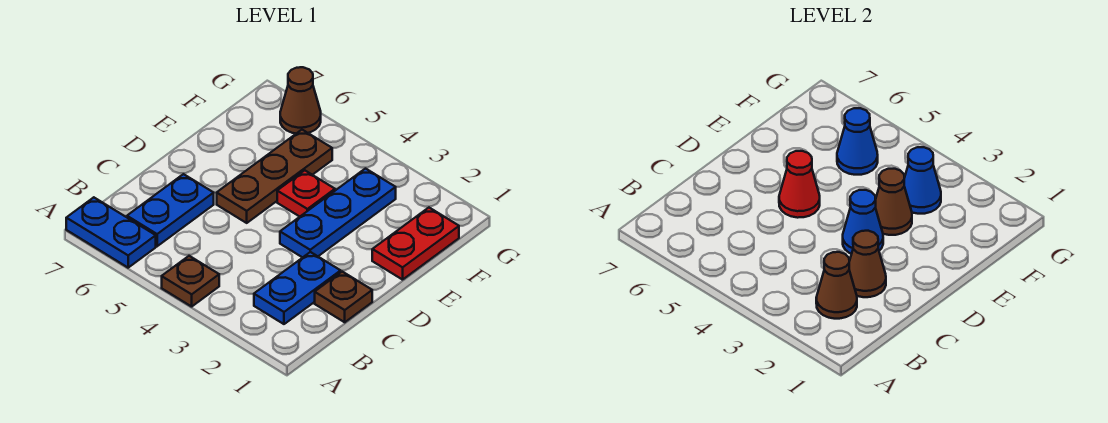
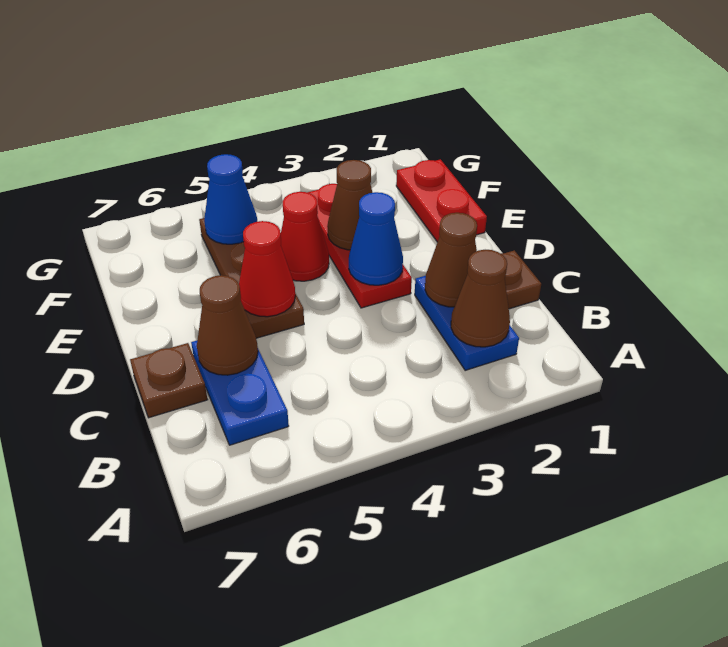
brown plate A4 level 1 -> brown plate C7 level 1
blue plate A6:A7 level 1 -> none
blue plate D3:F3 level 1 -> red plate D3:F3 level 1
red plate E4 level 1 -> red cone E4 level 1
blue cone F3 level 2 -> none
brown cone G6 level 1 -> brown cone C6 level 2

